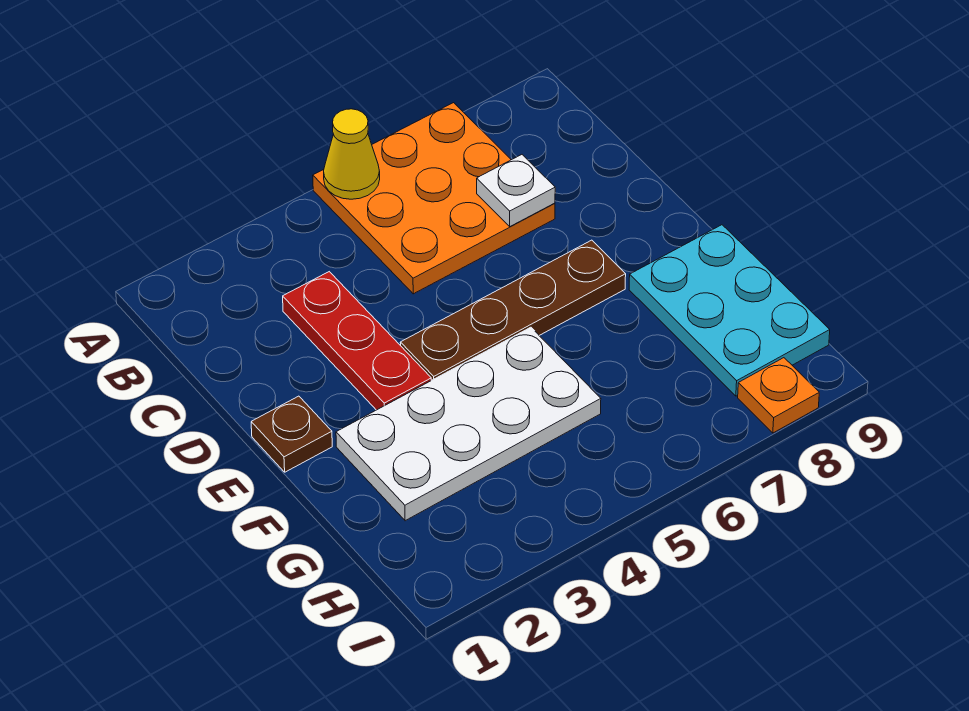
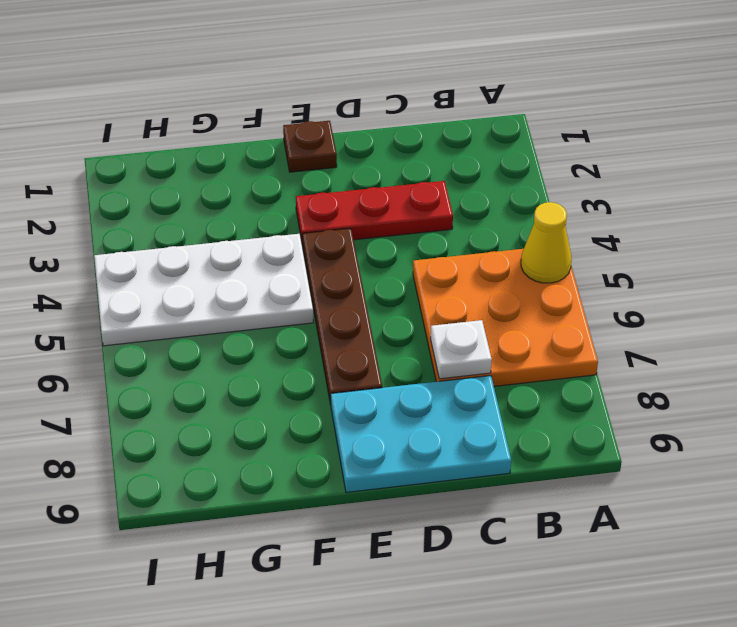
white plate F2:G5 level 1 -> white plate F4:I5 level 1
cyan plate F8:H9 level 1 -> cyan plate C8:E9 level 1
orange plate I8 level 1 -> none

